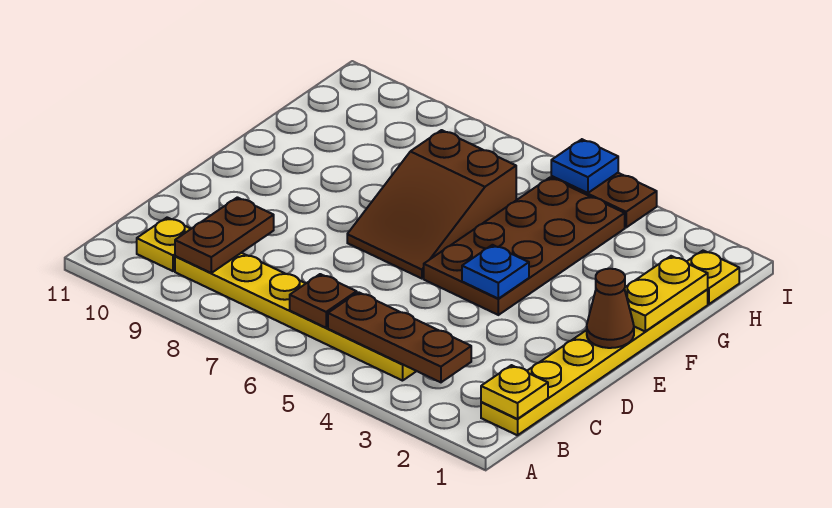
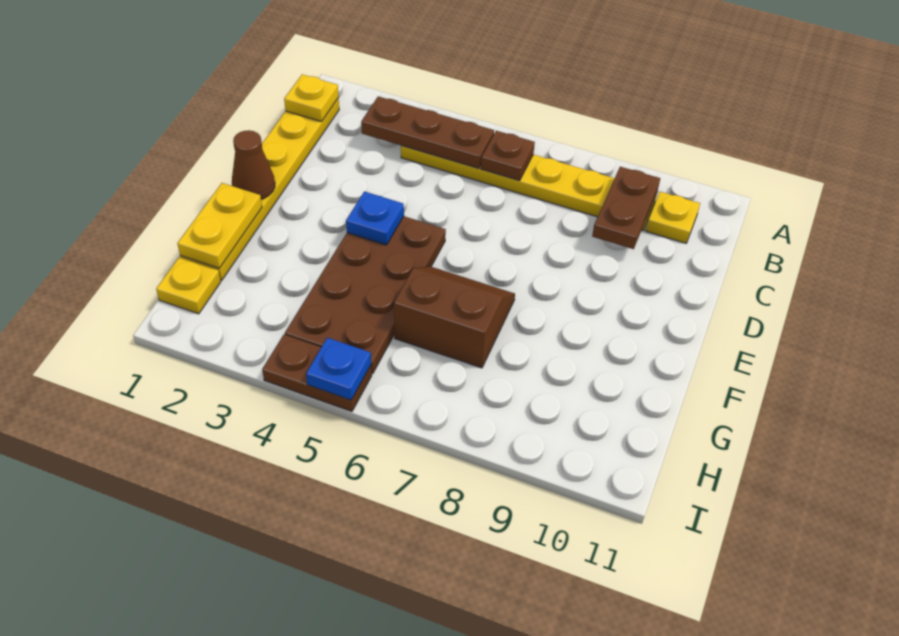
brown slope E6:G7 level 1 top G -> brown slope F6:G7 level 1 top G

